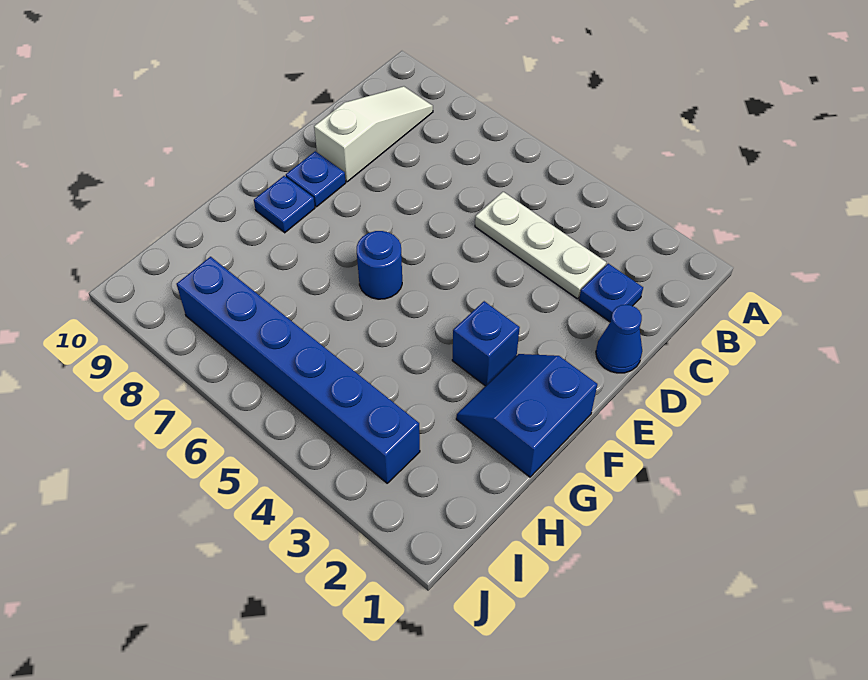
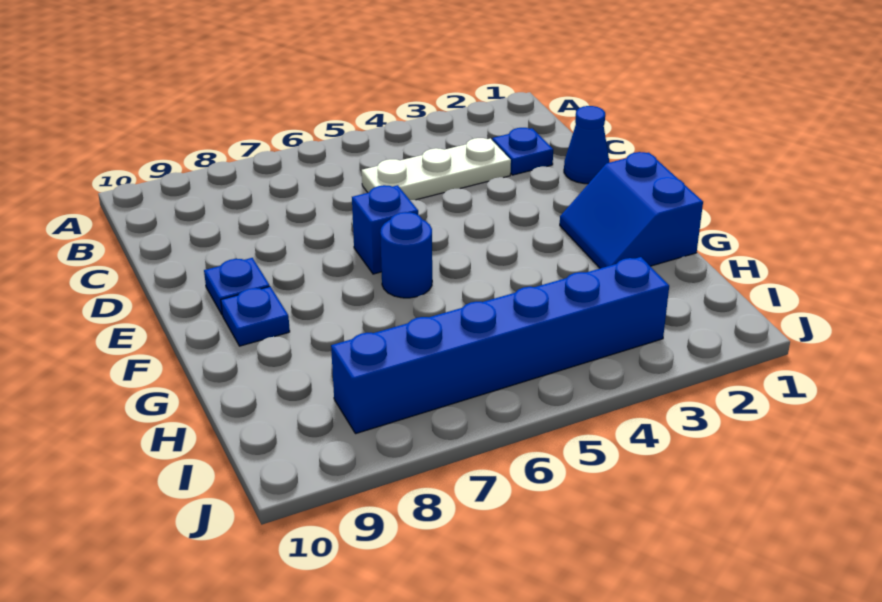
white slope B9:D9 level 1 top D -> none
blue brick F3 level 1 -> blue brick E6 level 1

